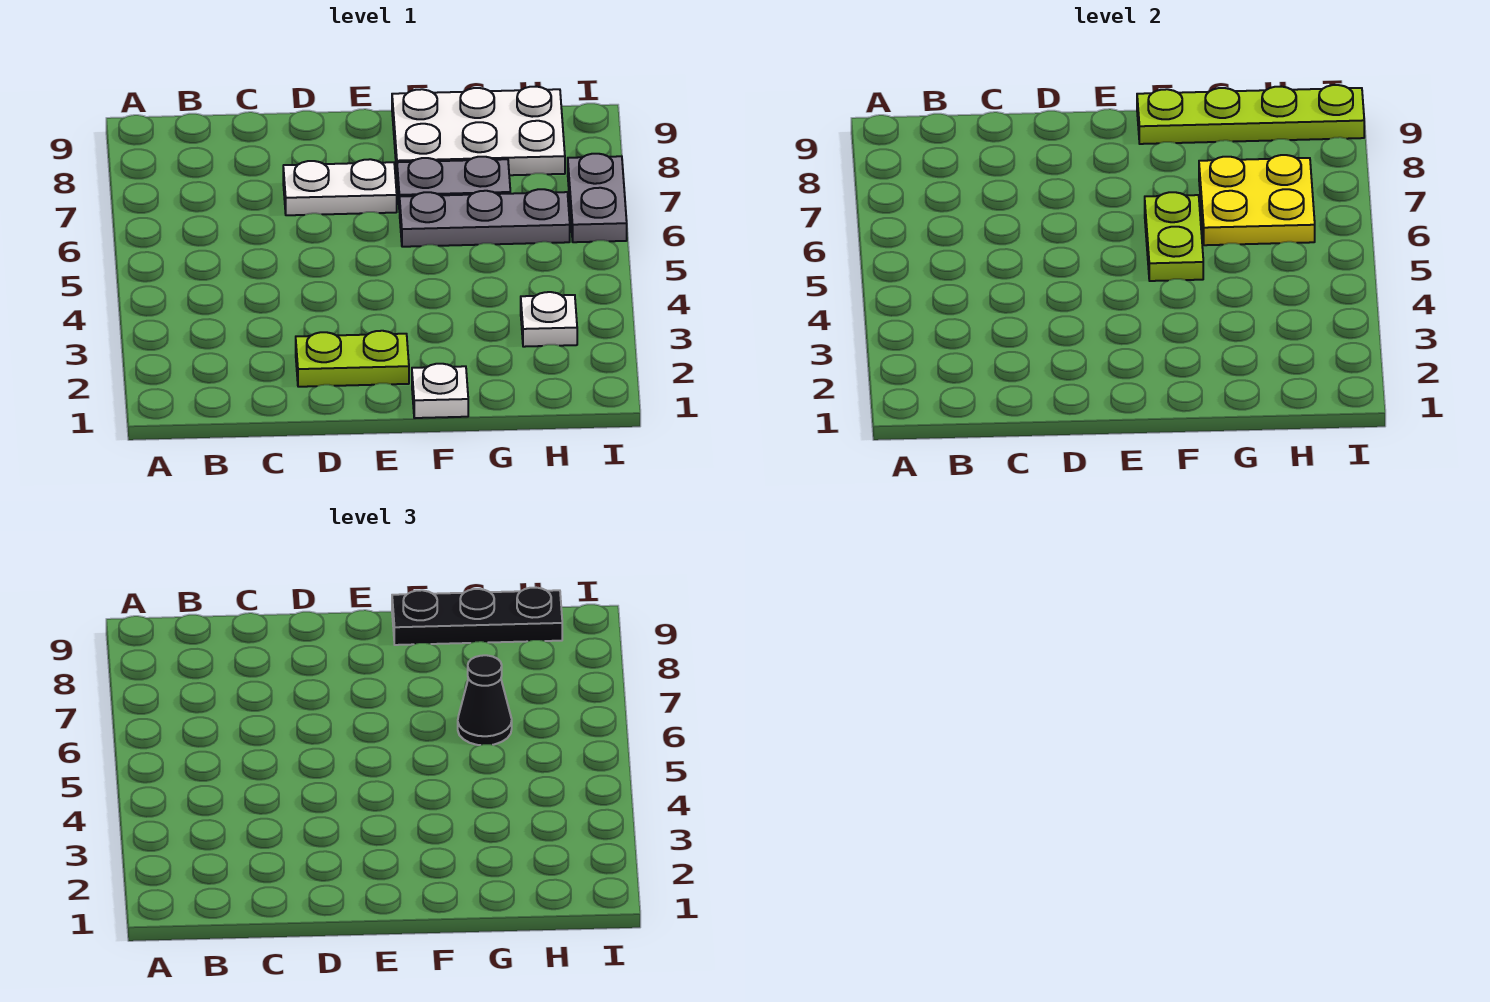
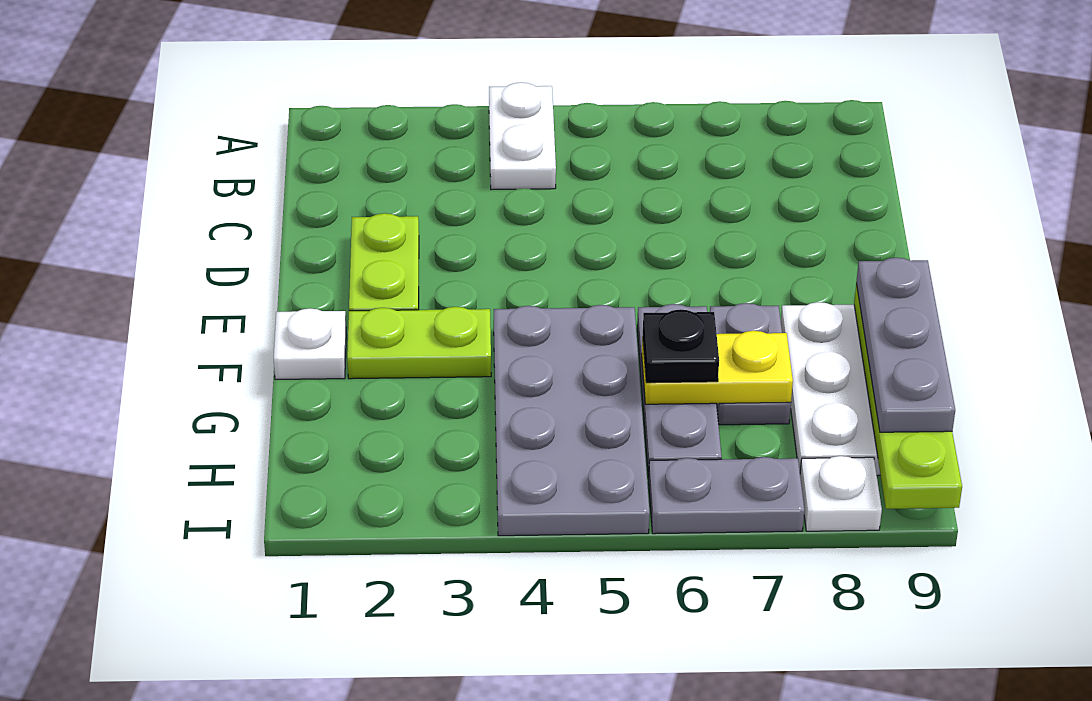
white plate D7:E7 level 1 -> white plate A4:B4 level 1
none -> grey plate F4:I5 level 1
lime plate F5:F6 level 2 -> lime plate F2:F3 level 1
black plate F9:H9 level 3 -> grey plate F9:H9 level 3
yellow plate G6:H7 level 2 -> yellow plate G6:G7 level 2
black cone G6 level 3 -> black plate G6 level 3
white plate H3 level 1 -> white plate I8 level 1

